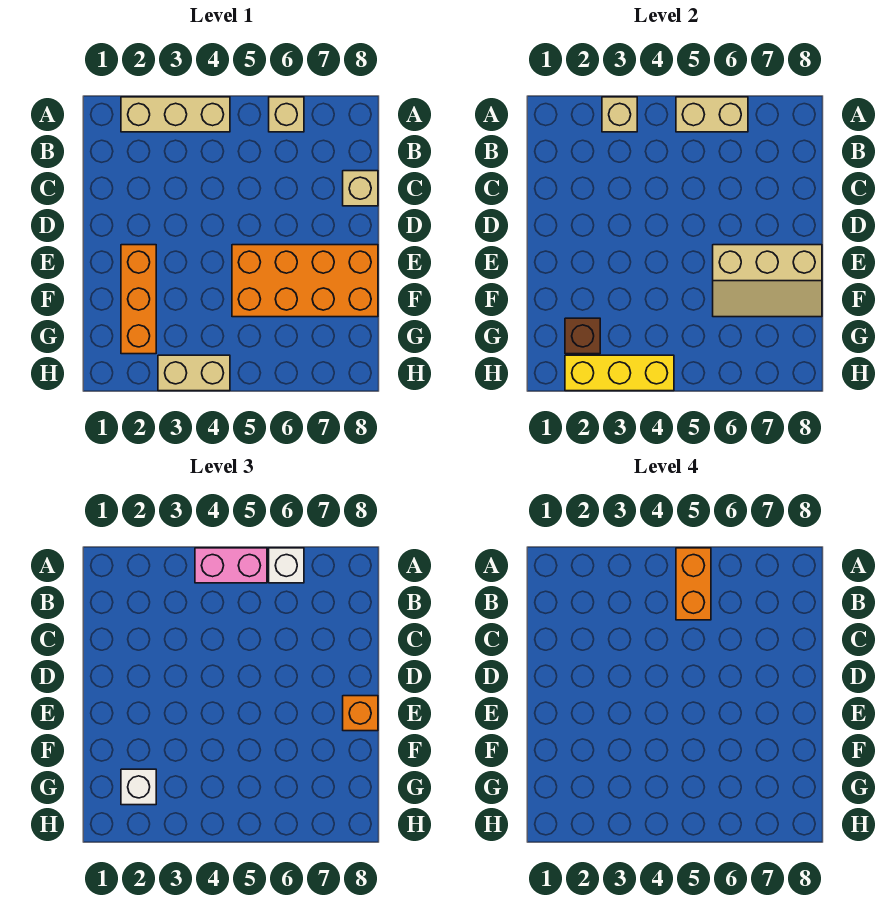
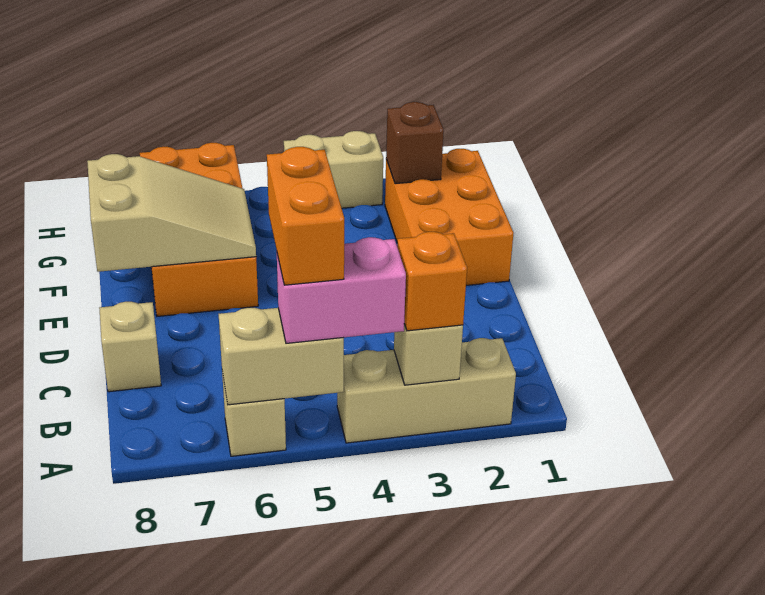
white brick A6 level 3 -> none
orange brick E2:G2 level 1 -> orange brick E1:G2 level 1
orange brick E5:F8 level 1 -> orange brick E6:H7 level 1
tan slope E6:F8 level 2 top E -> tan slope E6:F8 level 2 top 8
orange brick E8 level 3 -> orange brick A3 level 3
white brick G2 level 3 -> none
yellow brick H2:H4 level 2 -> none

